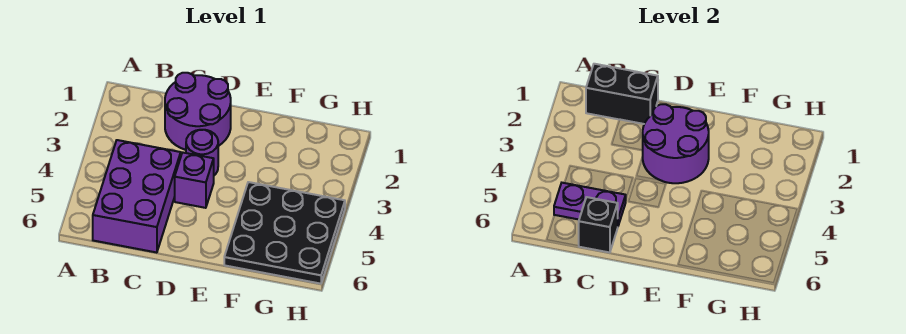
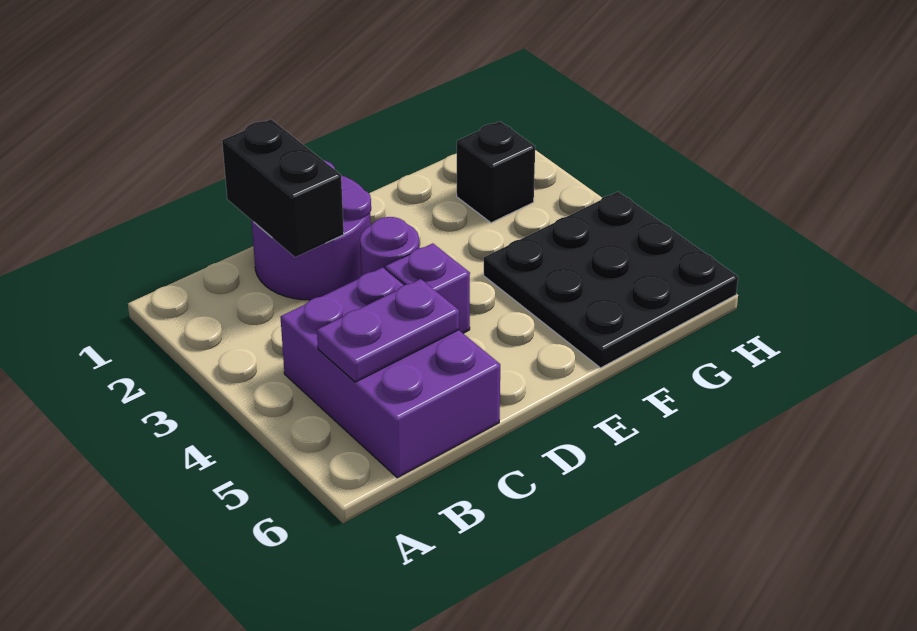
black brick B1:C1 level 2 -> black brick C1:C2 level 2
black brick C6 level 2 -> black brick G2 level 1
purple round brick D2:E3 level 2 -> none

